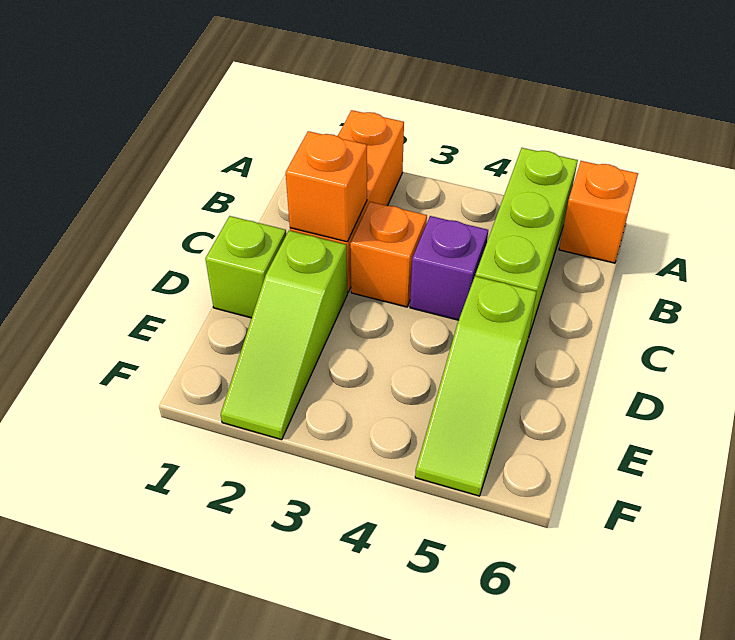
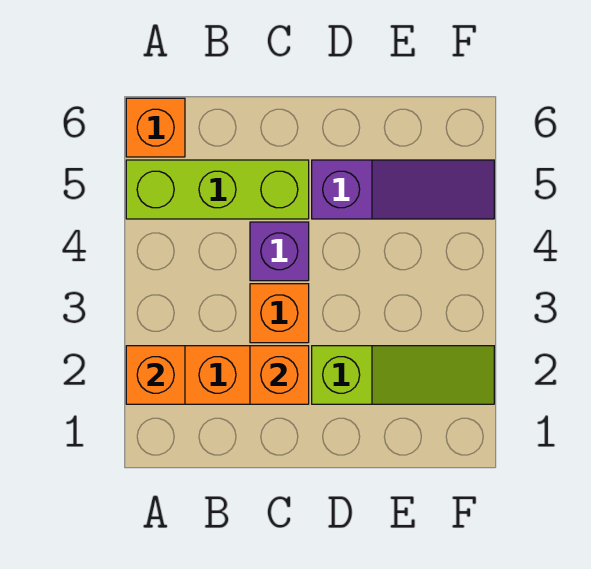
none -> orange brick A2 level 2
lime brick D1 level 1 -> none
lime slope D5:F5 level 1 top D -> purple slope D5:F5 level 1 top D

